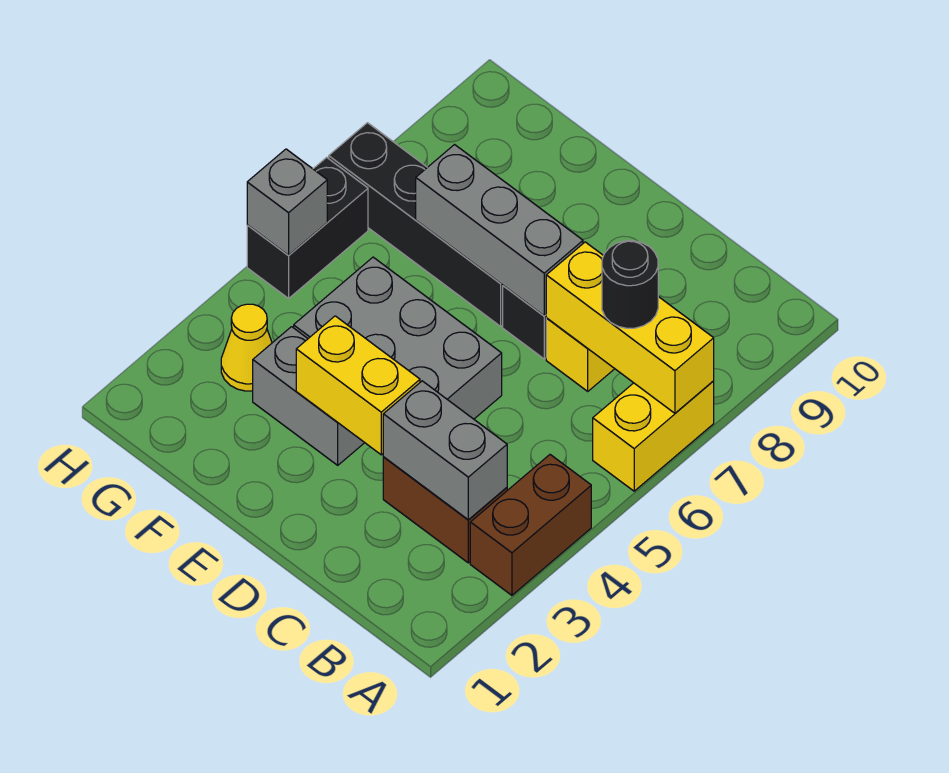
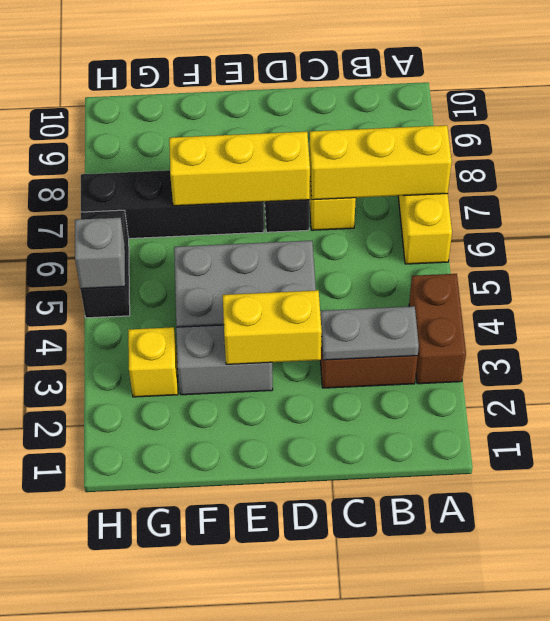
grey brick B3:C3 level 2 -> grey plate B3:C3 level 2
black round brick B7 level 3 -> none
grey brick D7:F7 level 2 -> yellow brick D7:F7 level 2
yellow cone G3 level 1 -> yellow brick G3 level 1

